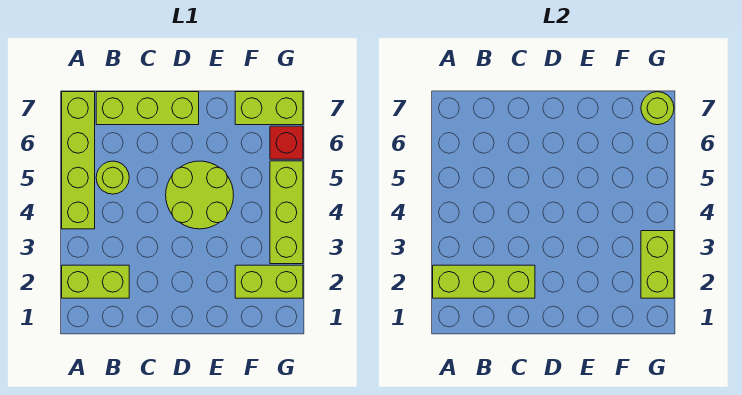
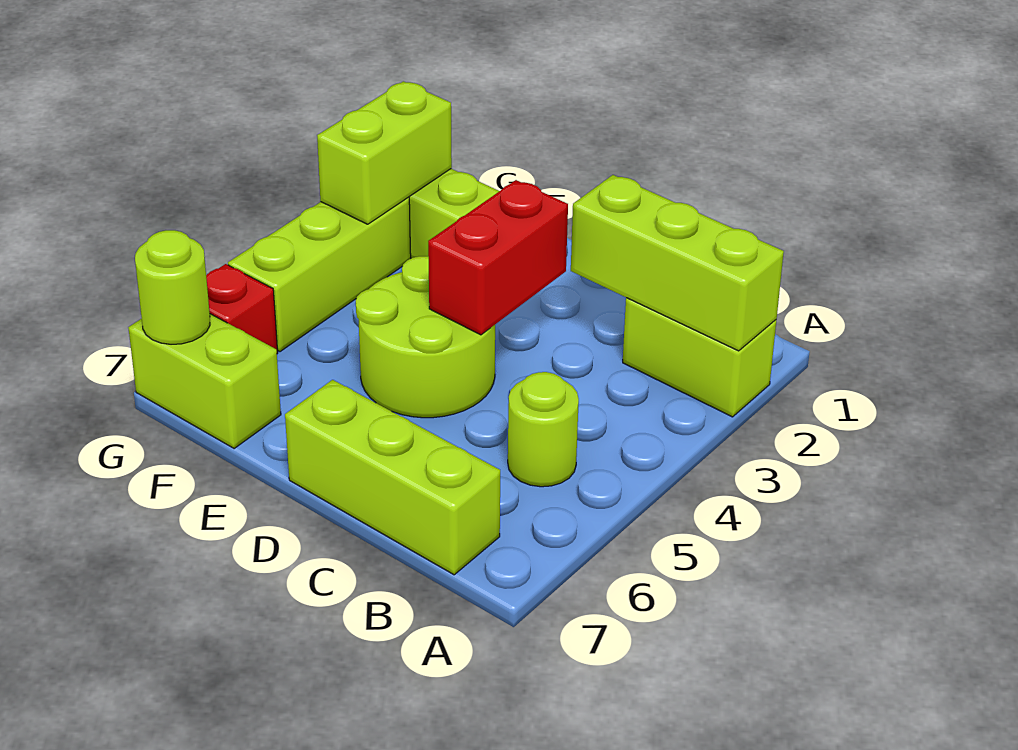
lime brick A4:A7 level 1 -> none
none -> red brick D3:D4 level 2

